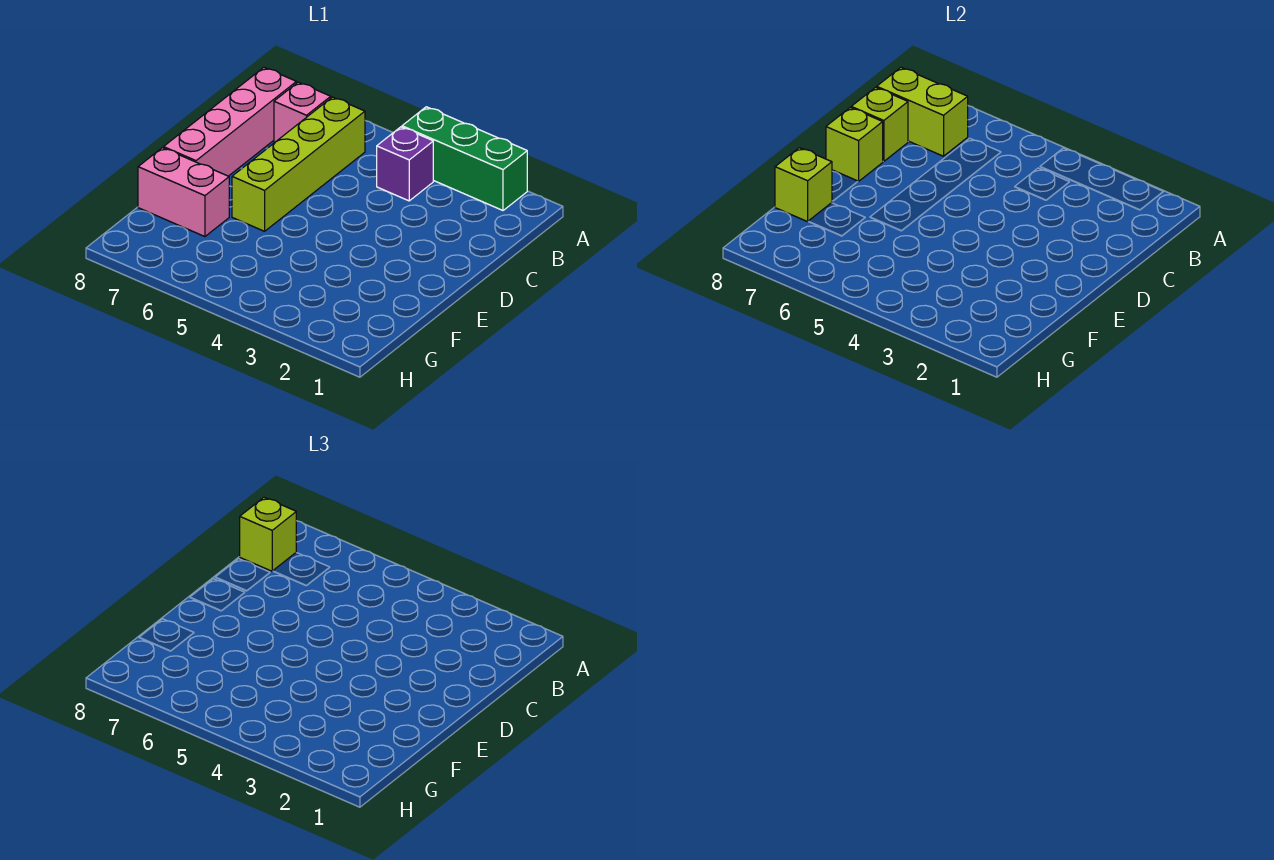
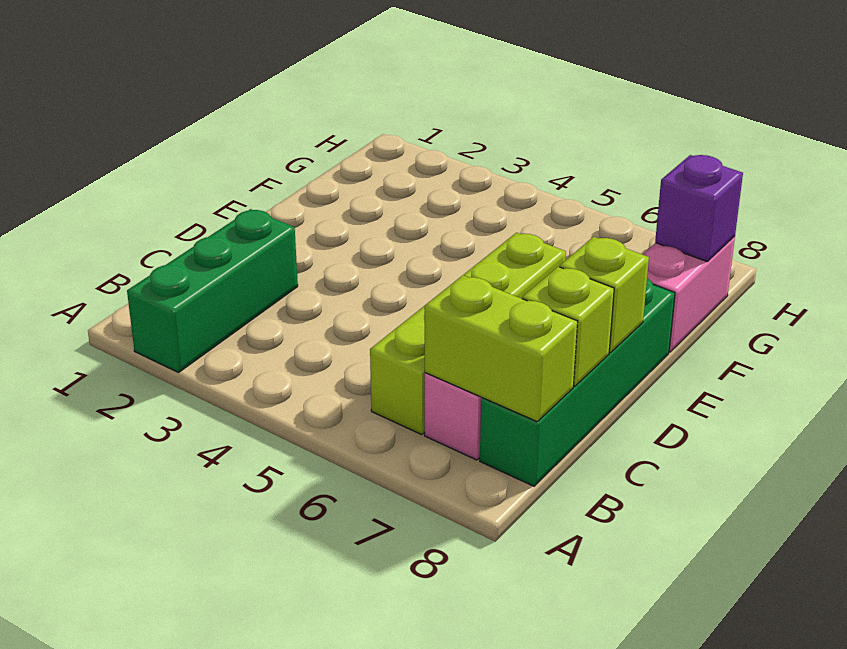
green brick A2:A4 level 1 -> green brick A2:C2 level 1
purple brick B4 level 1 -> purple brick G8 level 2
pink brick B8:E8 level 1 -> green brick B8:E8 level 1
lime brick B8 level 3 -> none
pink brick F7:F8 level 1 -> pink brick F8:G8 level 1
lime brick F8 level 2 -> none

